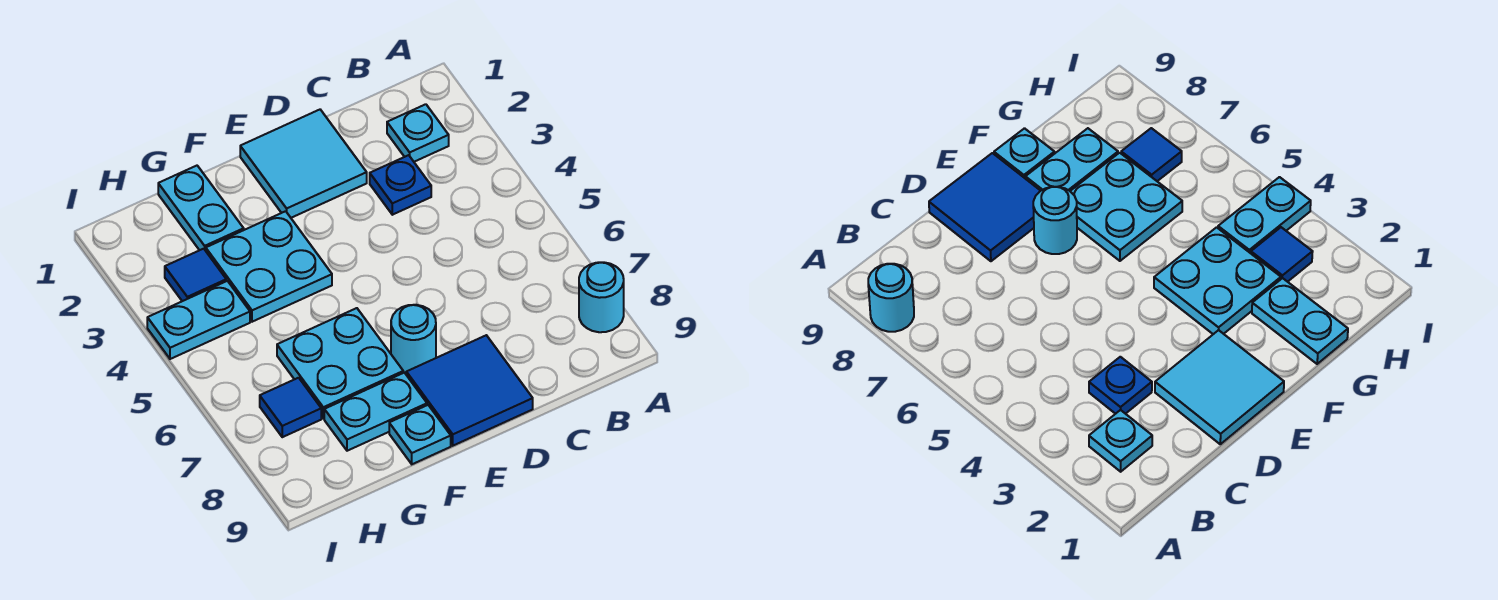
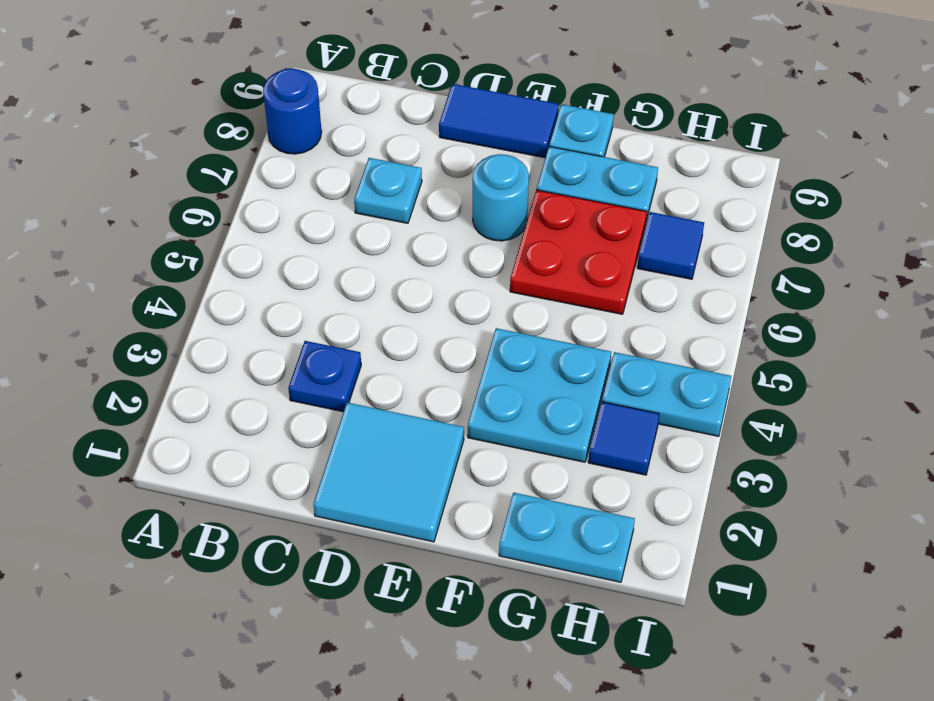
cyan round brick A8 level 1 -> blue round brick A8 level 1
cyan plate B2 level 1 -> cyan plate C7 level 1
blue tile D8:E9 level 1 -> blue tile D9:E9 level 1
cyan plate F6:G7 level 1 -> red plate F6:G7 level 1
cyan plate G1:G2 level 1 -> cyan plate G1:H1 level 1

